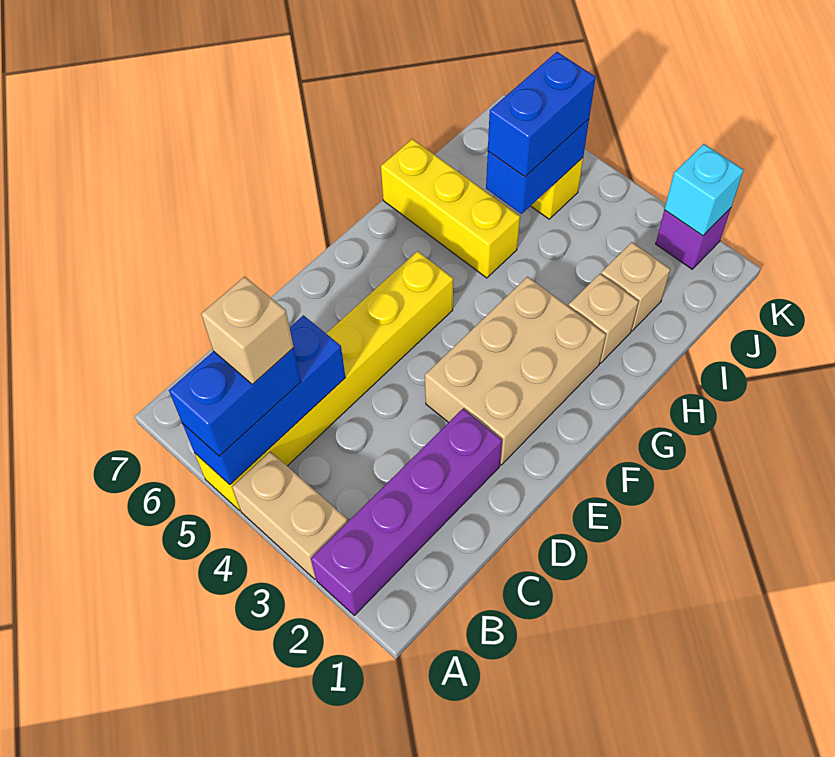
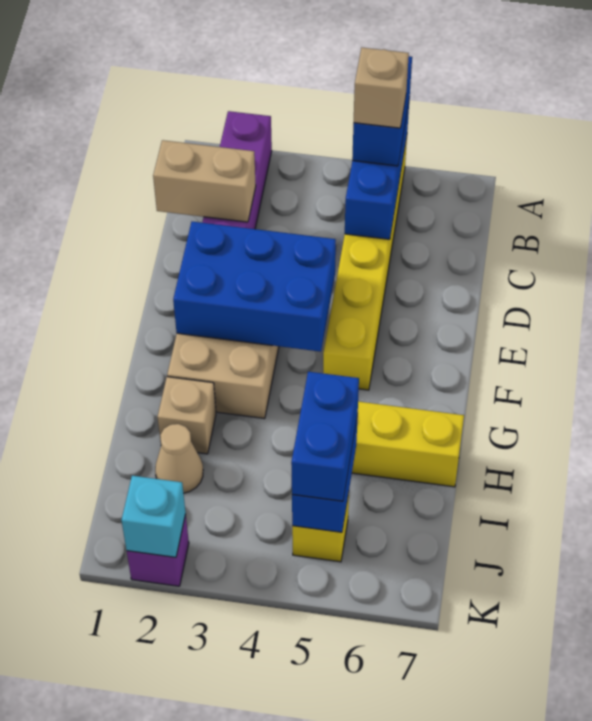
tan brick A3:A4 level 1 -> tan brick C1:C2 level 2
none -> blue brick E2:F4 level 2
tan brick I2 level 1 -> tan cone I2 level 1

